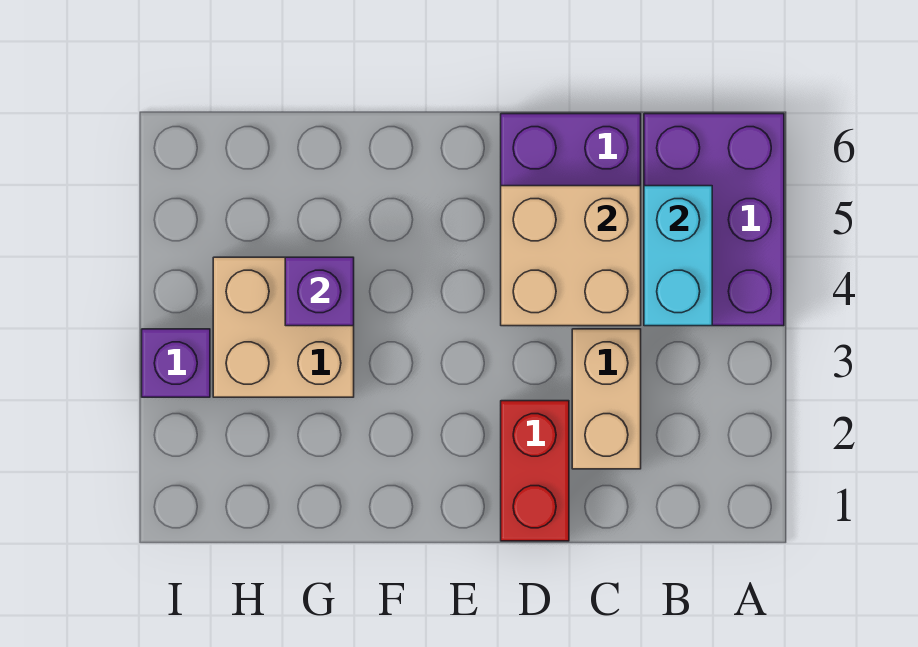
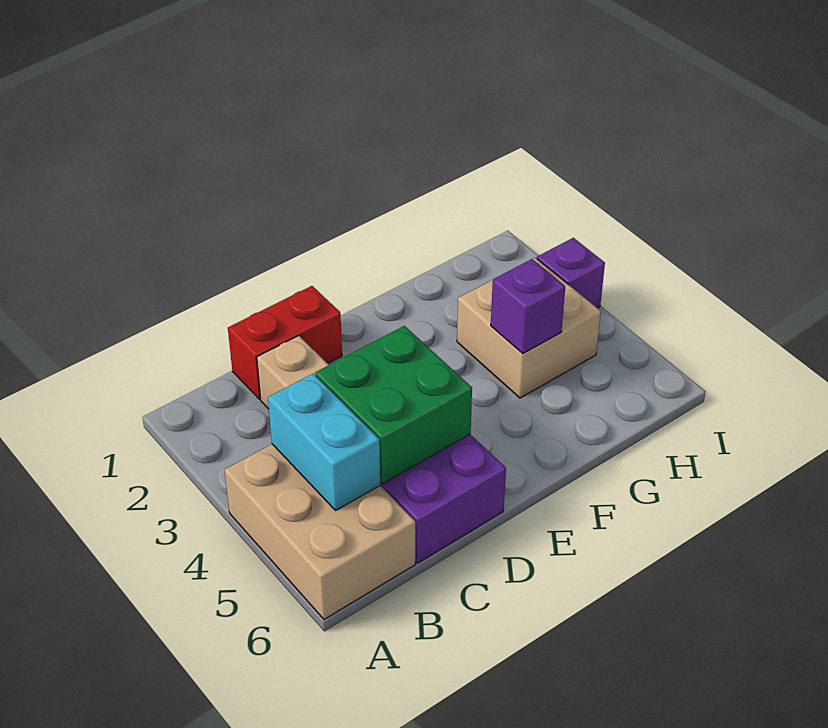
purple brick A4:B6 level 1 -> tan brick A4:B6 level 1
tan brick C4:D5 level 2 -> green brick C4:D5 level 2
red brick D1:D2 level 1 -> red brick C1:D1 level 1

